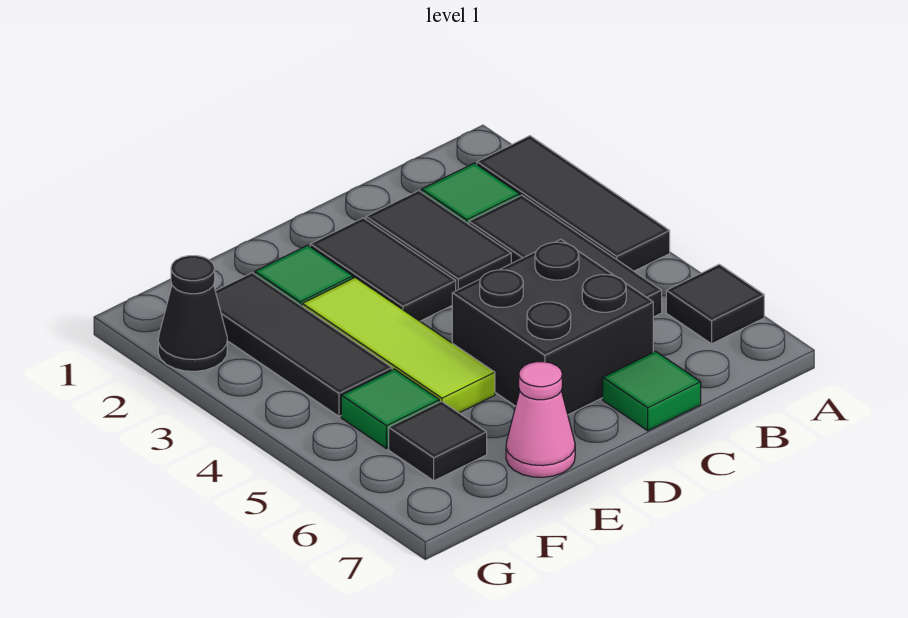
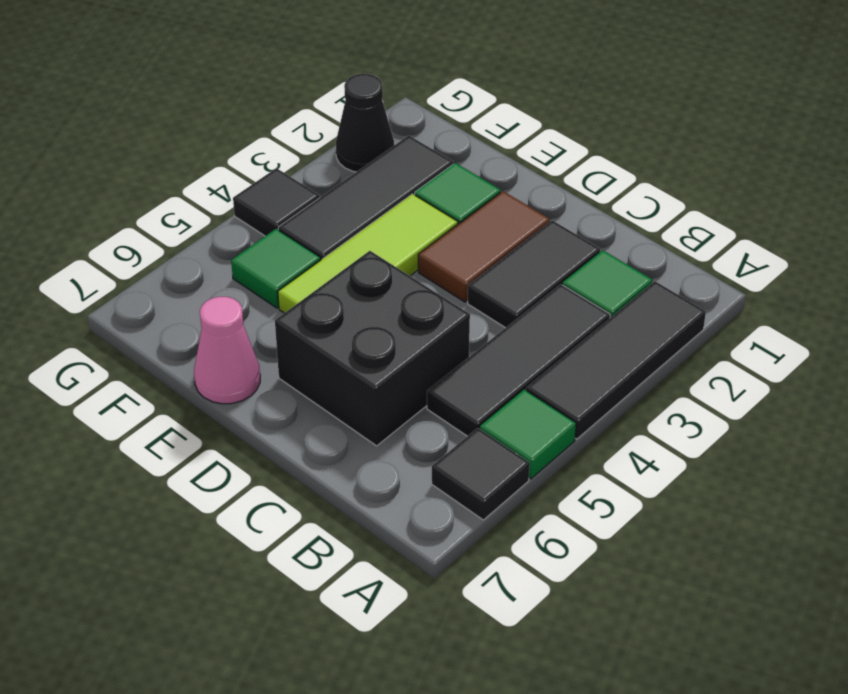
green tile C7 level 1 -> green tile A5 level 1
black tile D2:D3 level 1 -> brown tile D2:D3 level 1
black tile F6 level 1 -> black tile G4 level 1

